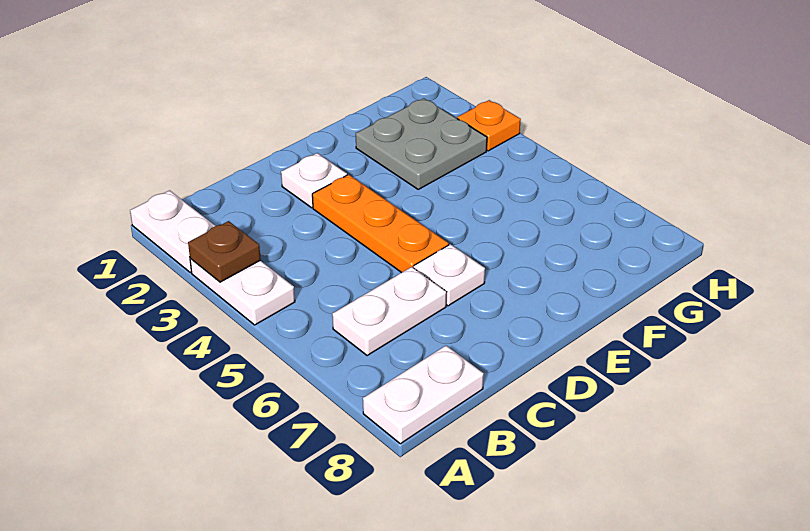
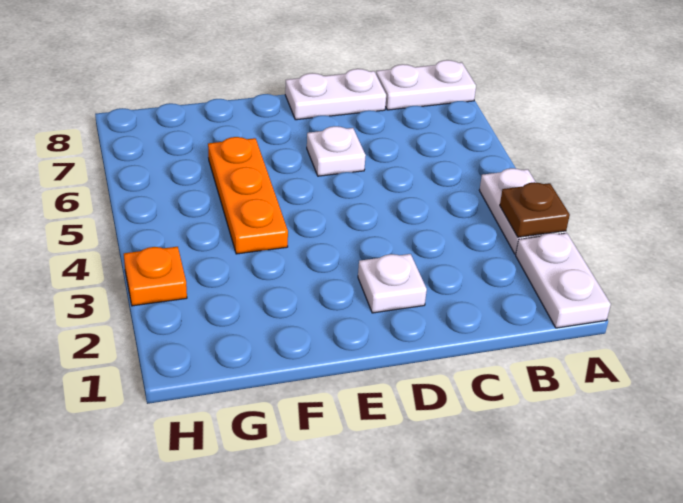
white plate B6:C6 level 1 -> white plate C8:D8 level 1
orange plate D3:D5 level 1 -> orange plate F4:F6 level 1
grey plate F2:G3 level 1 -> none

